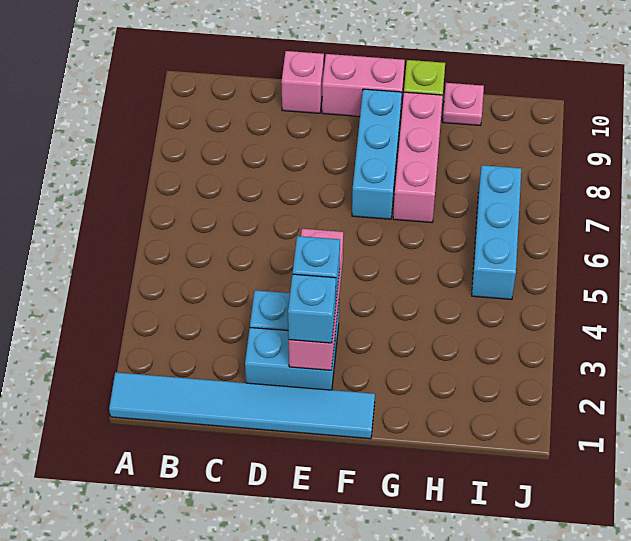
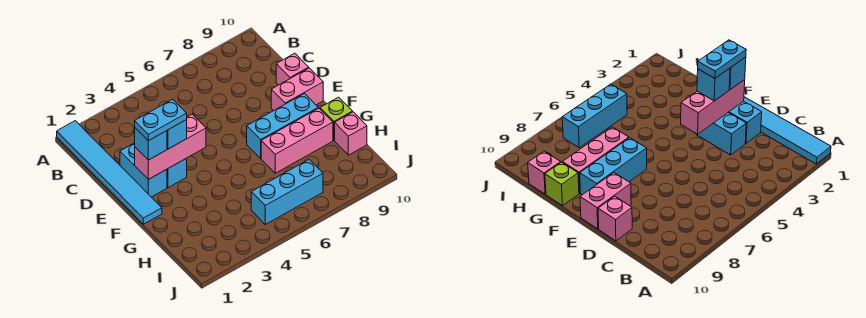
none -> cyan plate E2:E3 level 4
pink brick E10:F10 level 1 -> pink brick E9:E10 level 1
pink plate H10 level 1 -> pink brick H10 level 1

